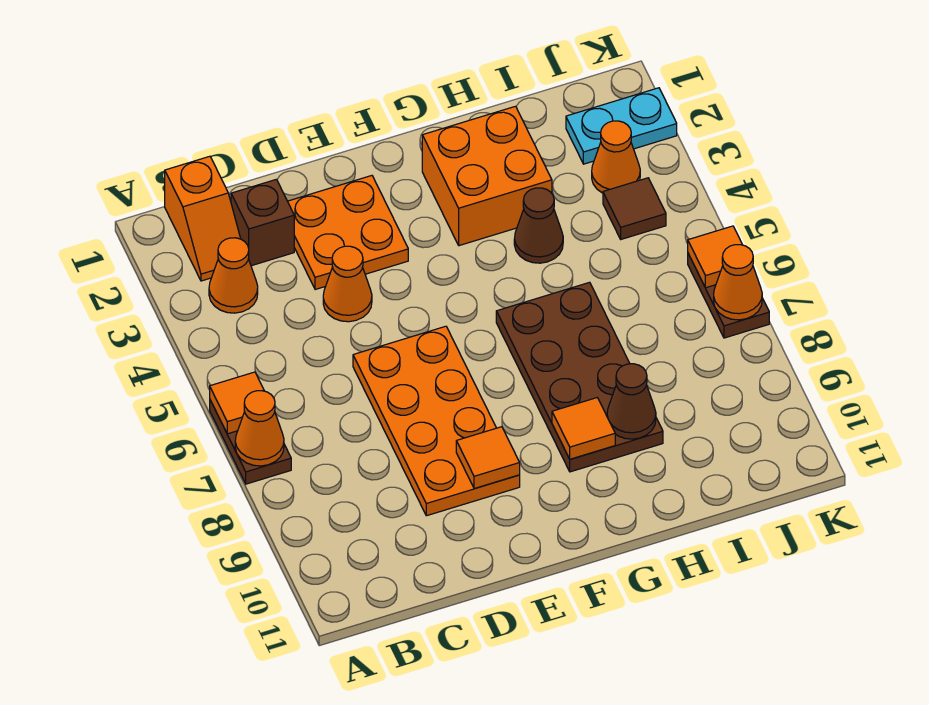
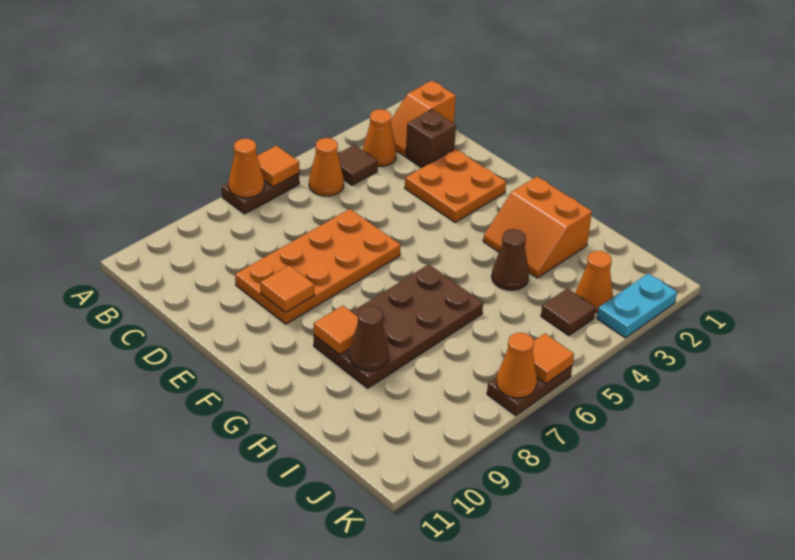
none -> brown tile B4 level 1
orange cone D4 level 1 -> orange cone B5 level 1
orange brick G2:H3 level 1 -> orange slope G2:H3 level 1 top 2
cyan plate J2:K2 level 1 -> cyan plate K2:K3 level 1

